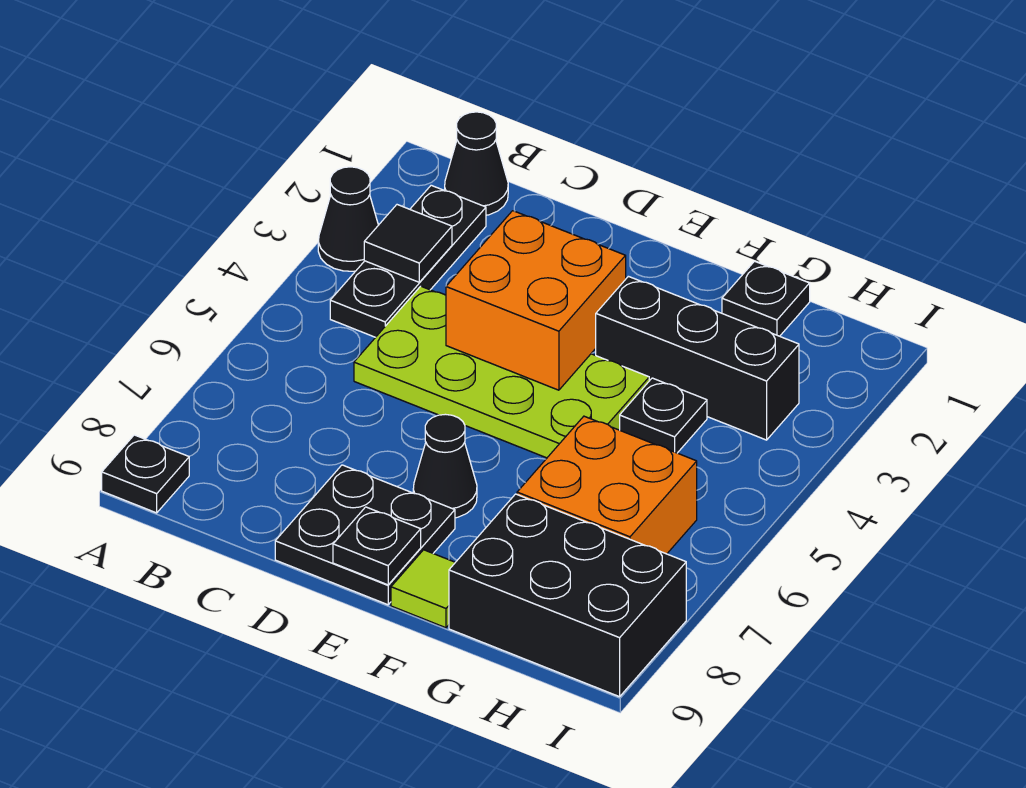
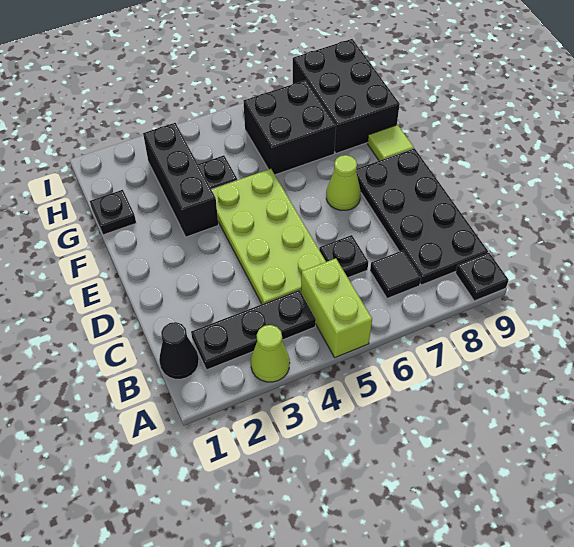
black cone A3 level 1 -> lime cone A3 level 1
none -> lime brick A5:B5 level 1
black tile B3 level 2 -> black tile B7 level 1
orange brick D3:E4 level 2 -> none
black plate D8:E9 level 1 -> black plate B8:E9 level 1
black cone E7 level 1 -> lime cone E7 level 1
black plate E9 level 2 -> black plate C6 level 1
orange brick G6:H7 level 1 -> black brick G6:H7 level 1

